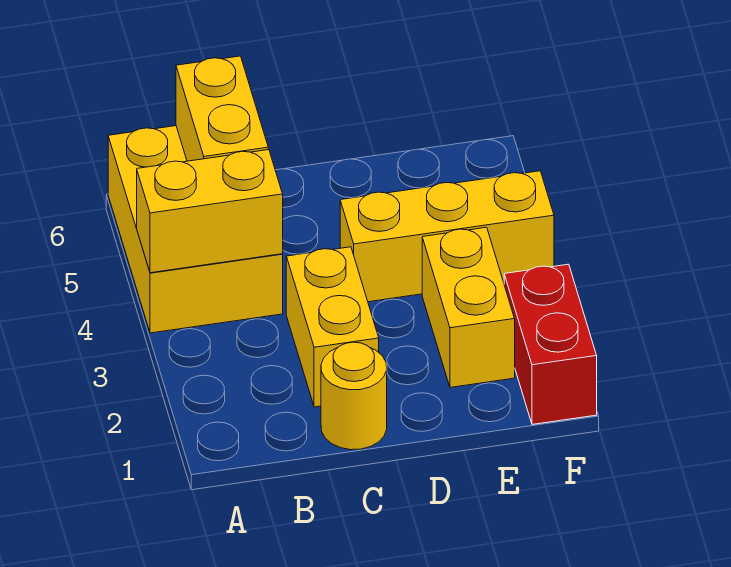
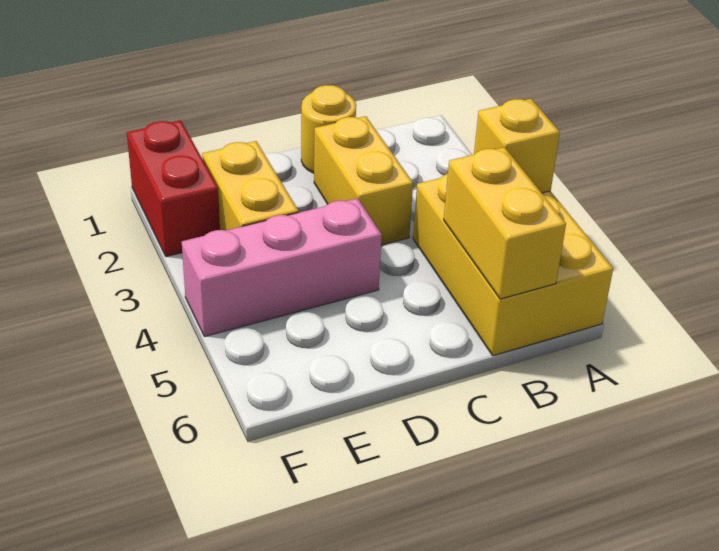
yellow brick A4:B4 level 2 -> yellow brick A4 level 2
yellow brick D4:F4 level 1 -> pink brick D4:F4 level 1

